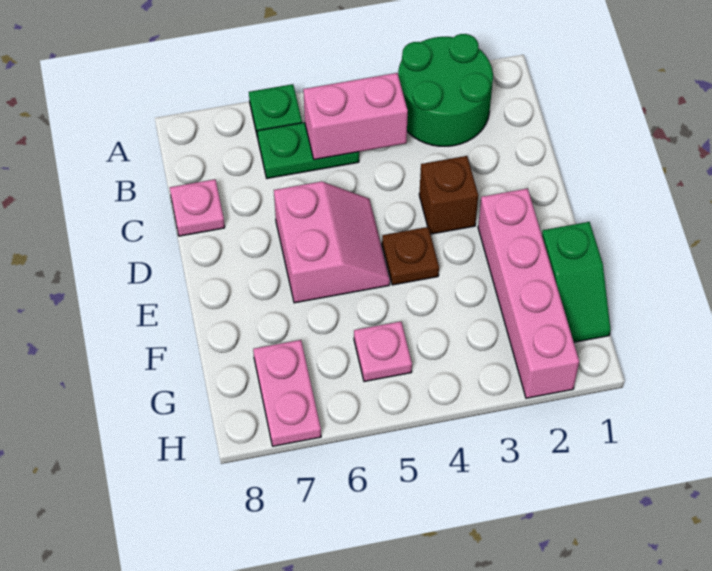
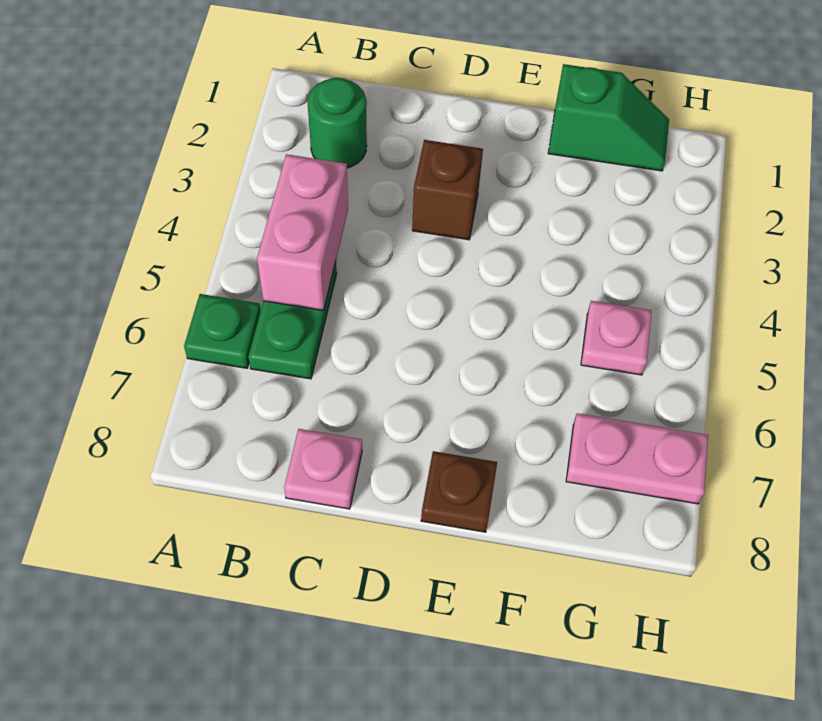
green round brick A2:B3 level 1 -> green round brick B2 level 1
pink slope D5:E6 level 1 top 6 -> none
pink brick E2:H2 level 1 -> none
brown plate E4 level 1 -> brown plate E8 level 1

